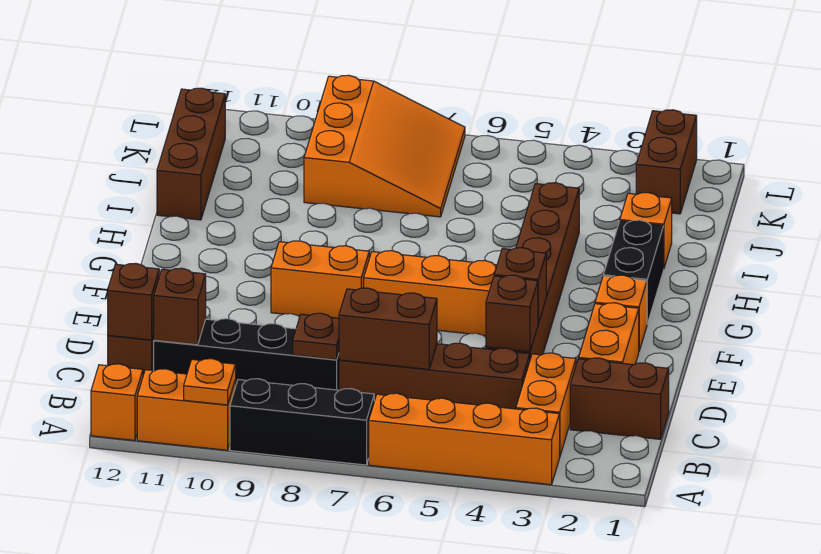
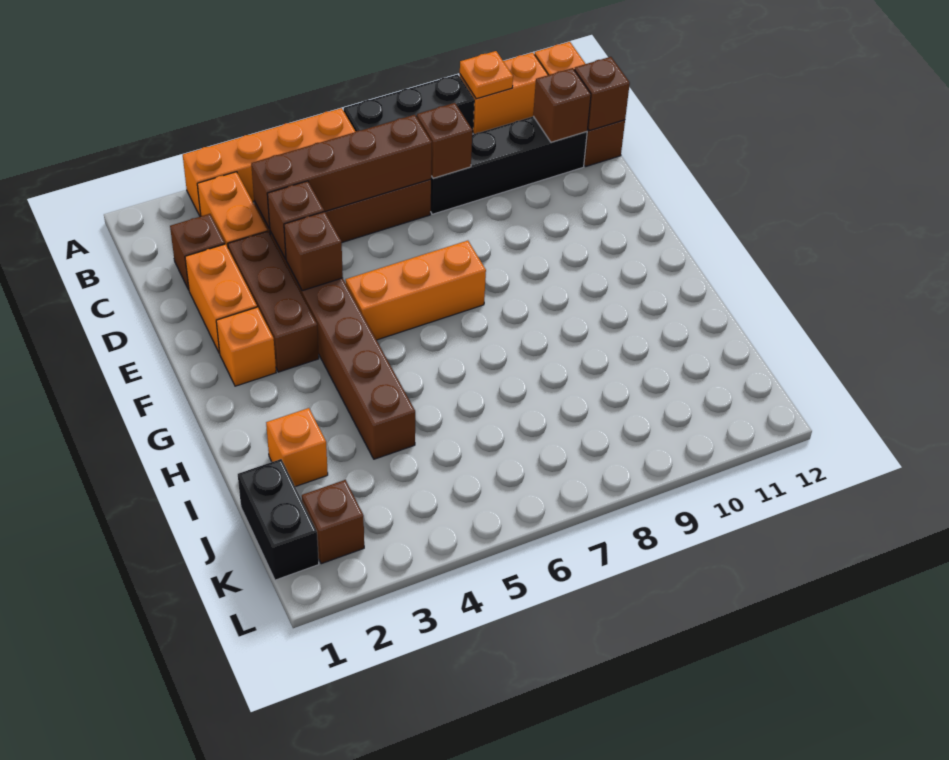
brown brick C1:C2 level 1 -> brown brick C2 level 1
brown brick C6:C7 level 2 -> brown brick C4:C7 level 2
brown plate C8 level 2 -> brown brick C8 level 2
orange brick F8:F9 level 1 -> none
black brick G2:H2 level 1 -> black brick J1:K1 level 1
brown brick I12:K12 level 1 -> brown brick D3:F3 level 1
orange slope J7:L9 level 1 top 9 -> none
brown brick K2:L2 level 1 -> brown brick K2 level 1

